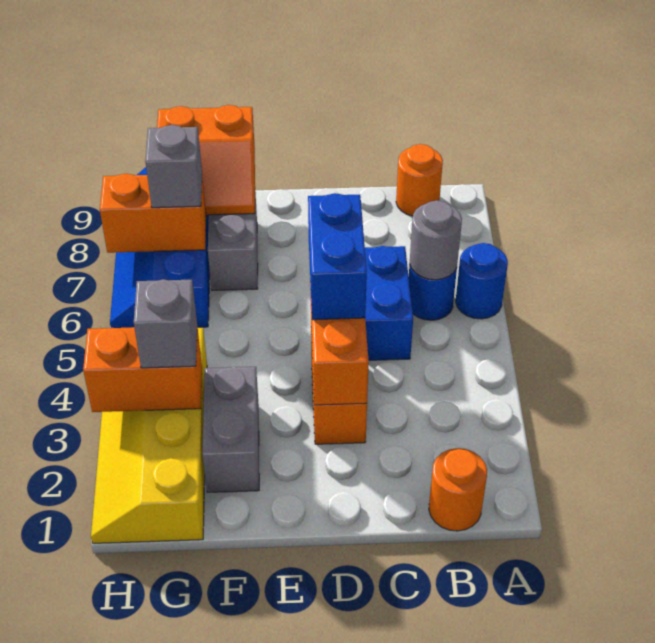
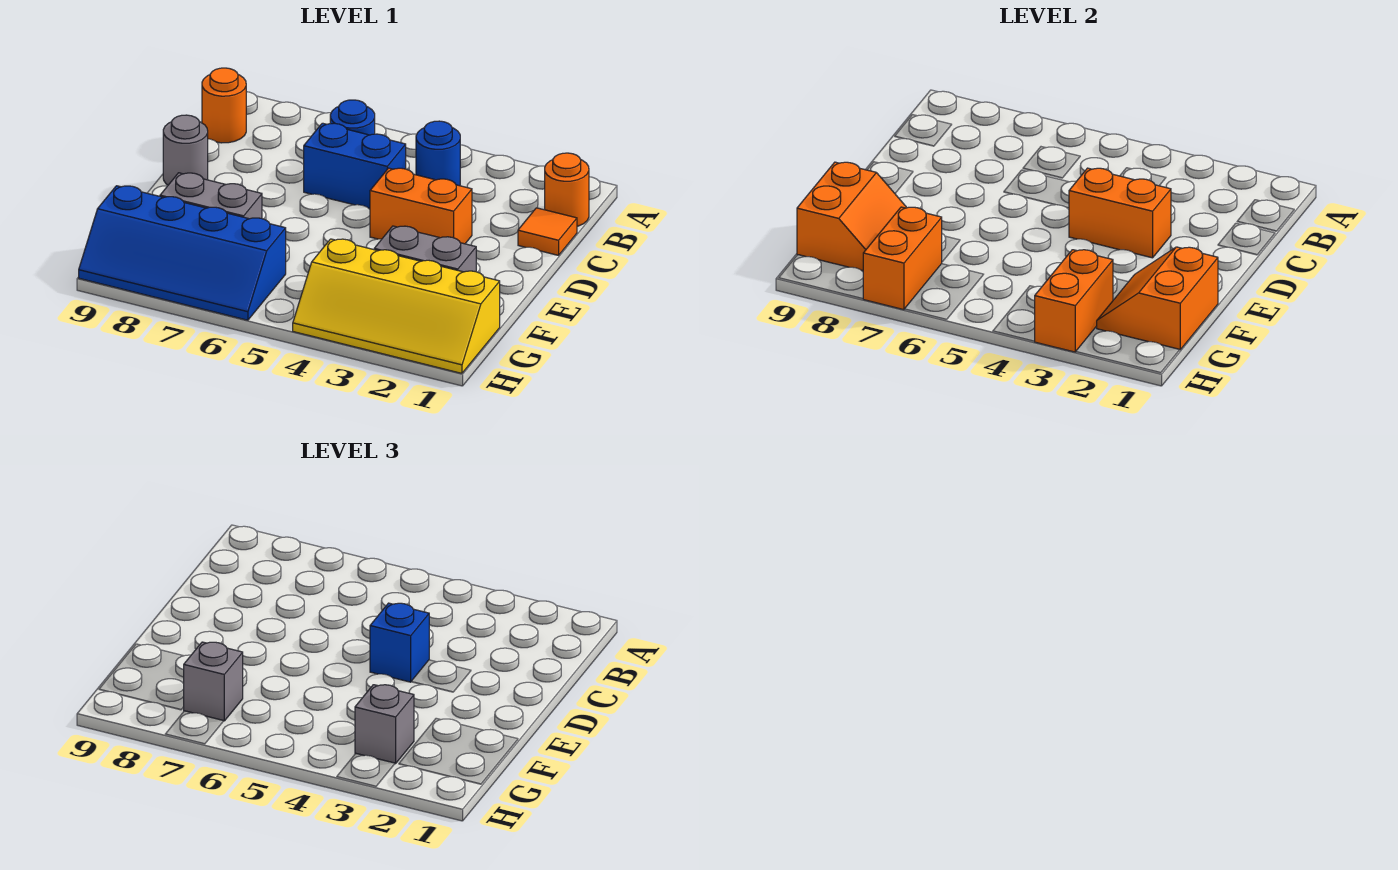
blue round brick A6 level 1 -> blue round brick B4 level 1
grey round brick B6 level 2 -> grey round brick D9 level 1
none -> orange tile C1 level 1
blue brick D4:D5 level 3 -> blue brick D4 level 3
none -> orange slope F1:G2 level 2 top 1

